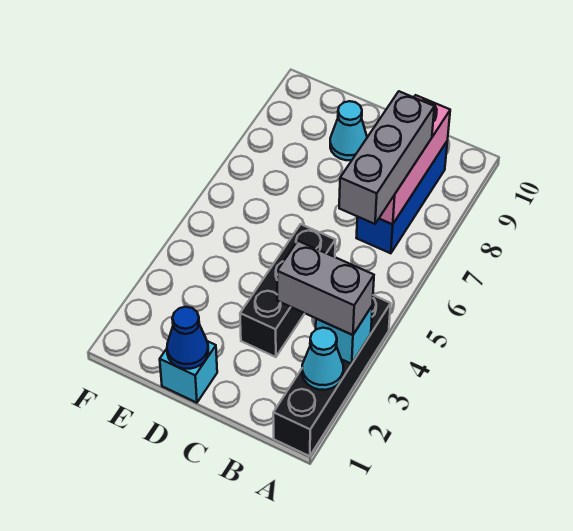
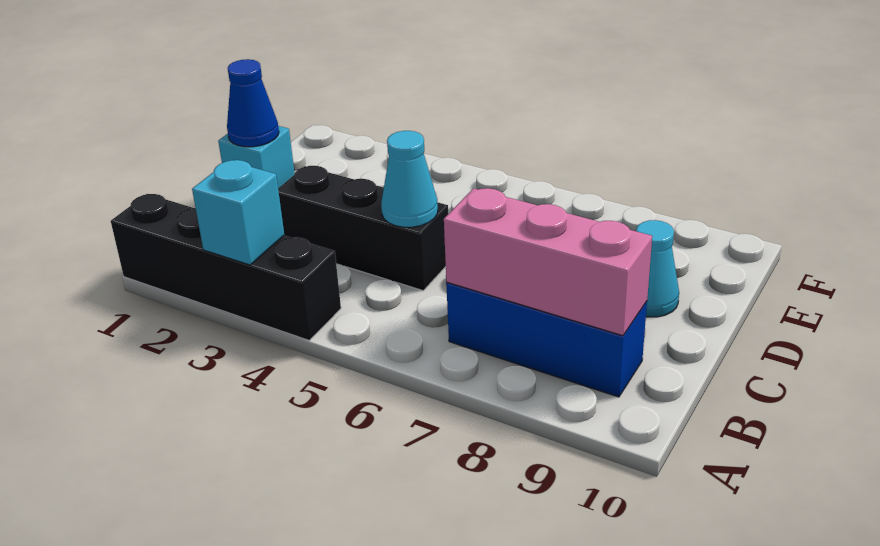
cyan cone A2 level 2 -> cyan cone C5 level 2
grey brick A3:B3 level 3 -> none
grey brick B6:B8 level 3 -> none

